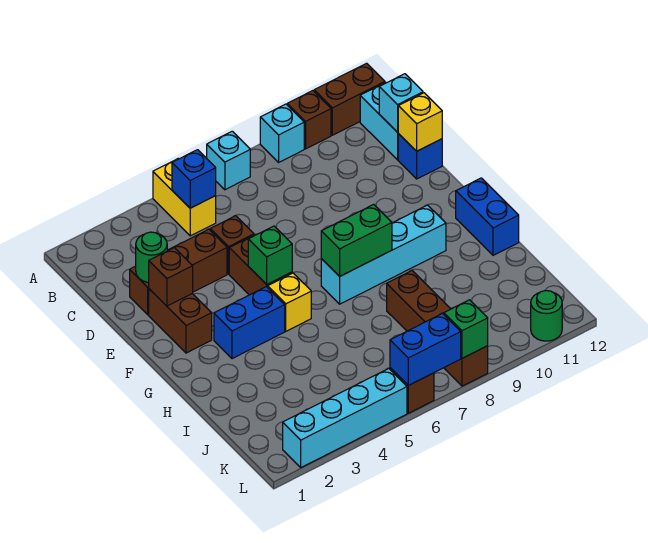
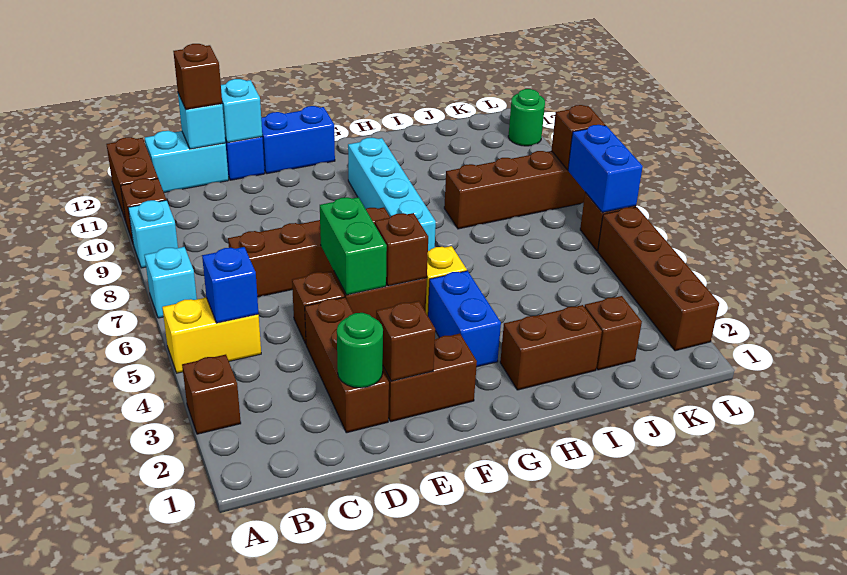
none -> brown brick A3 level 1
none -> brown brick C7:F7 level 1
none -> brown brick C12 level 3
yellow brick D12 level 2 -> cyan brick D12 level 2
green brick F5 level 2 -> brown brick F5 level 2
green brick G7:G8 level 2 -> green brick E5:E6 level 2
blue brick G12:H12 level 1 -> blue brick E12:F12 level 1
none -> brown brick H2:I2 level 1
none -> brown brick J2 level 1
cyan brick L2:L5 level 1 -> brown brick L2:L5 level 1
green brick L8 level 2 -> brown brick L8 level 2

